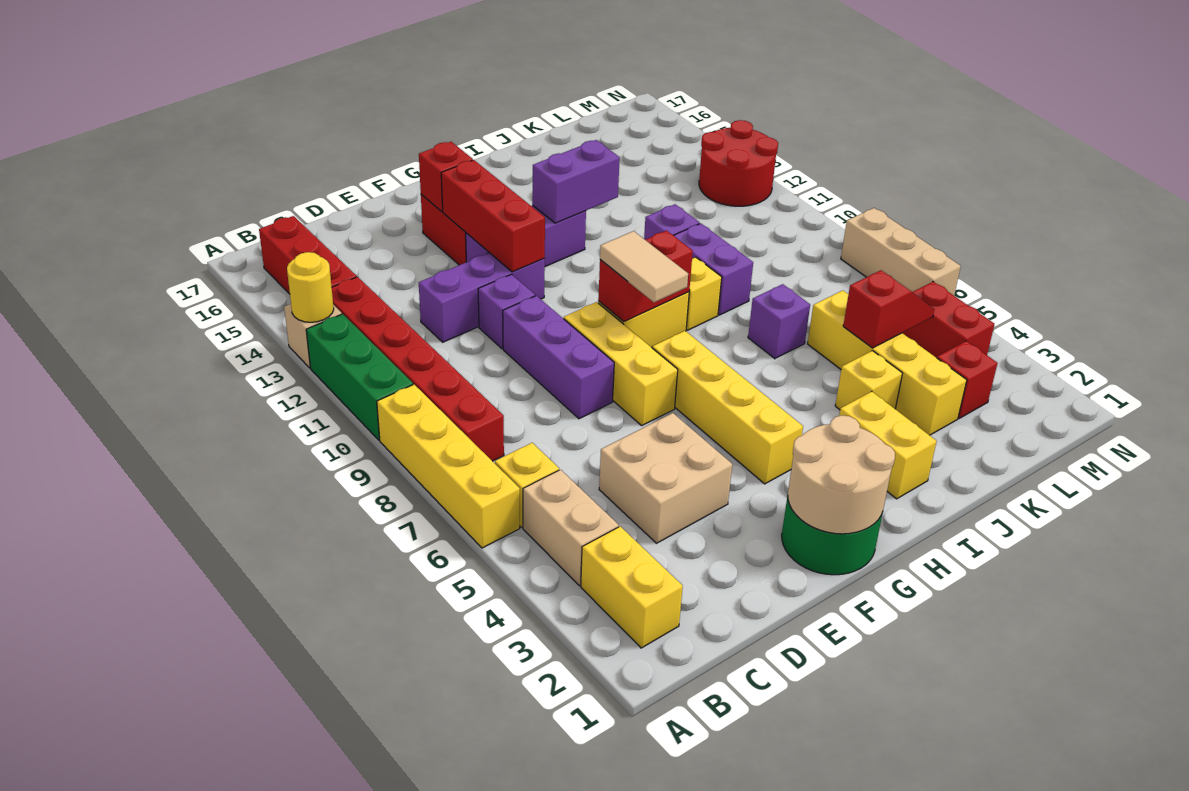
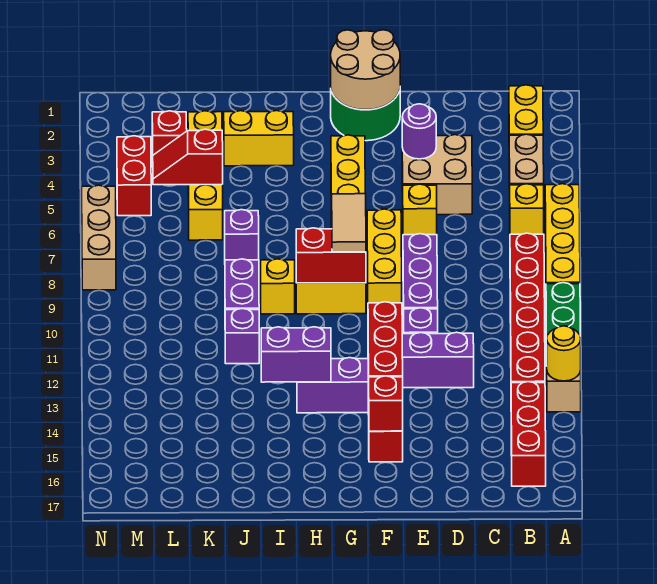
none -> purple round brick E4 level 2
yellow brick I2:I3 level 1 -> yellow brick I3:J3 level 1
yellow brick J4 level 1 -> yellow brick E6 level 1
red round brick M12:N13 level 1 -> none

